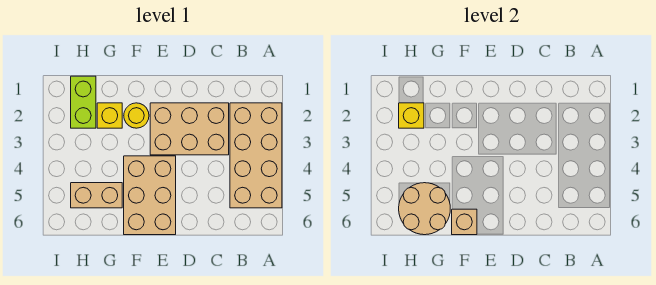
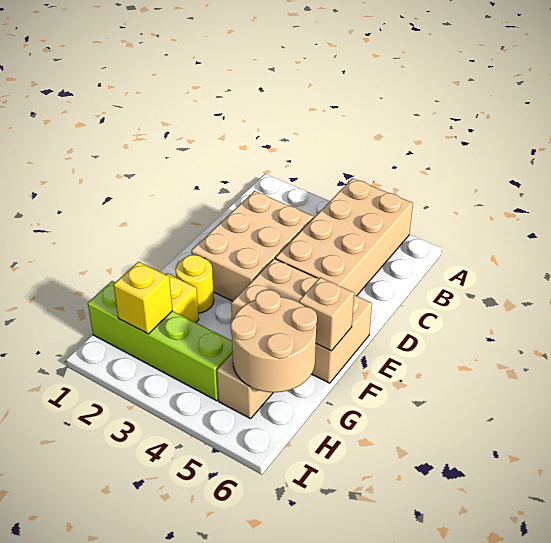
tan brick A2:B5 level 1 -> tan brick A4:D5 level 1
lime brick H1:H2 level 1 -> lime brick H1:H4 level 1

